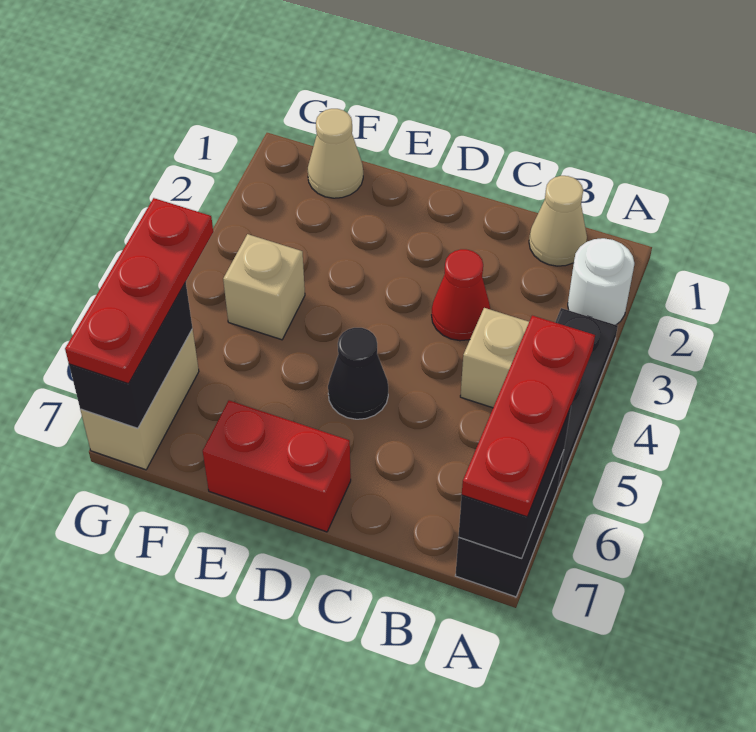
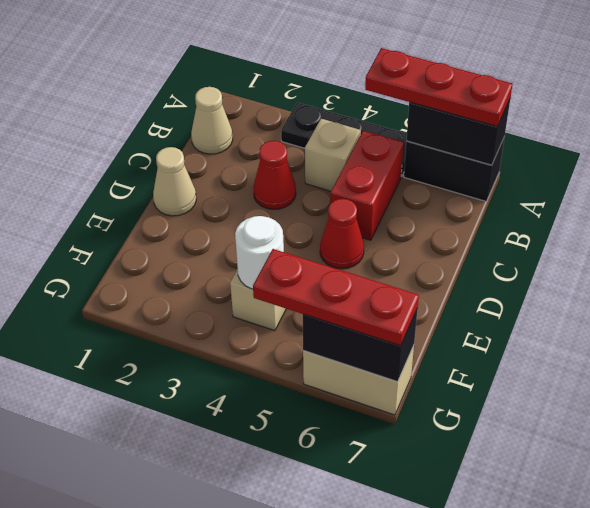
white round brick A2 level 1 -> white round brick F4 level 2
black cone D5 level 1 -> red cone D5 level 1
red brick D7:E7 level 1 -> red brick B5:C5 level 1
tan cone F1 level 1 -> tan cone D1 level 1

